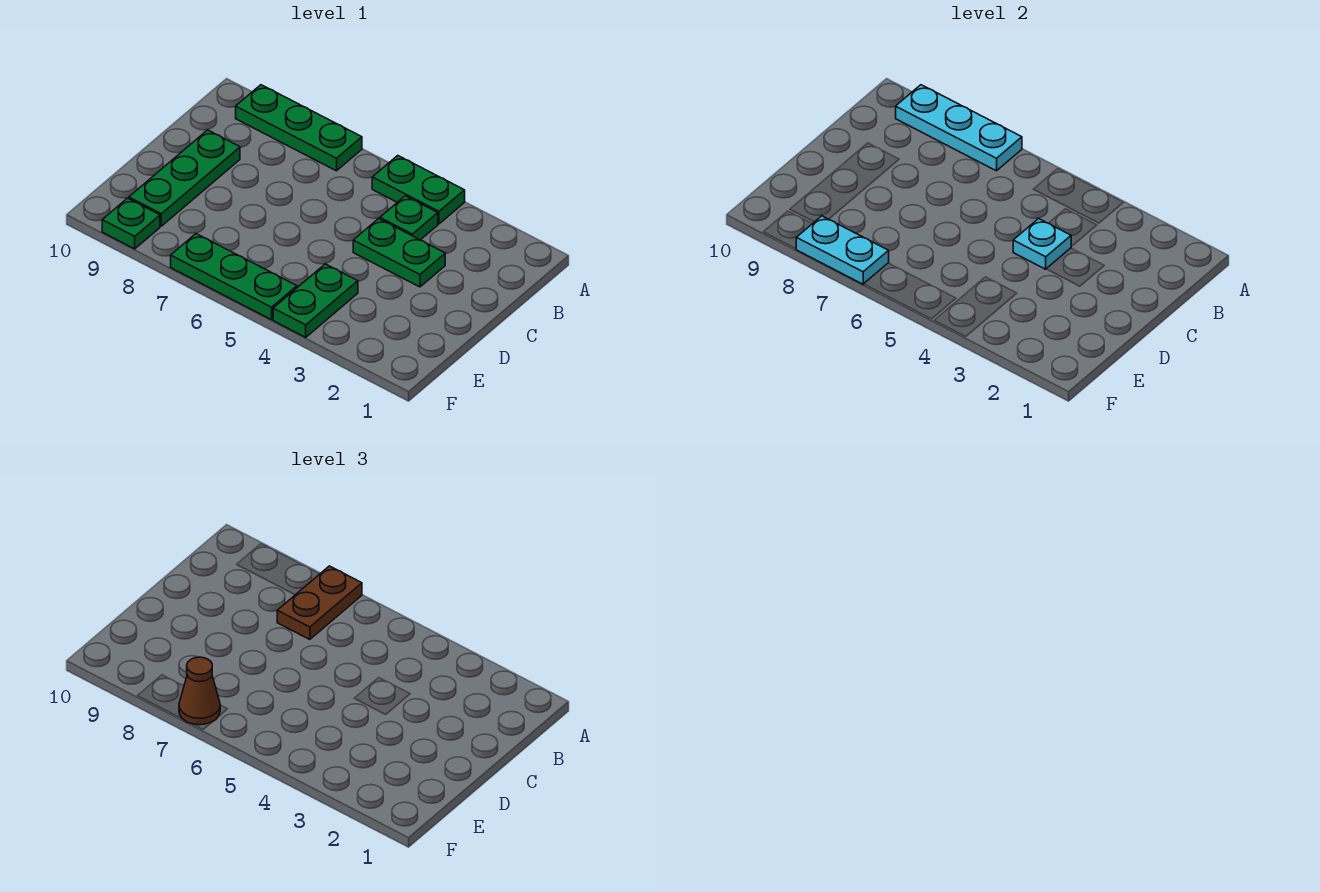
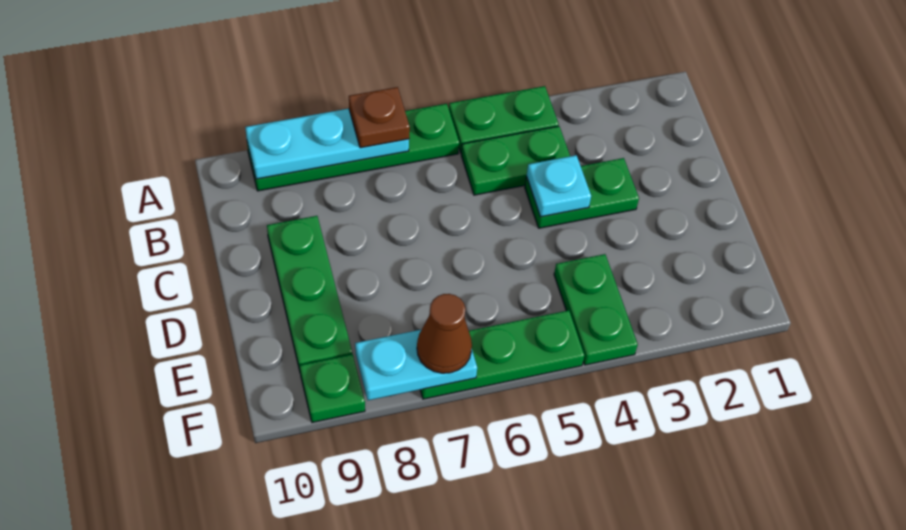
green plate A7:A9 level 1 -> green plate A6:A9 level 1
brown plate A7:B7 level 3 -> brown plate A7 level 3
green plate B4 level 1 -> green plate B4:B5 level 1

